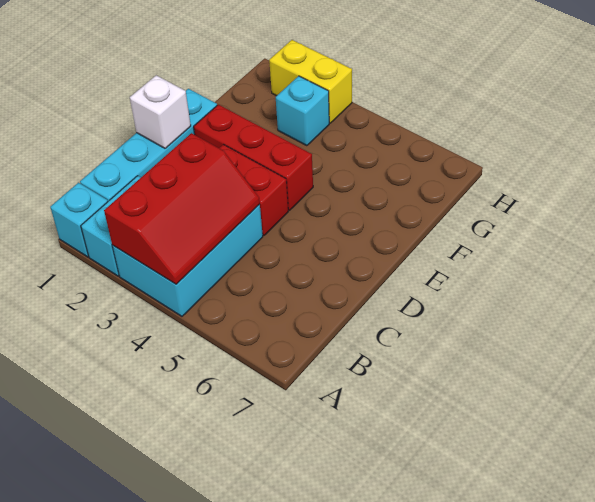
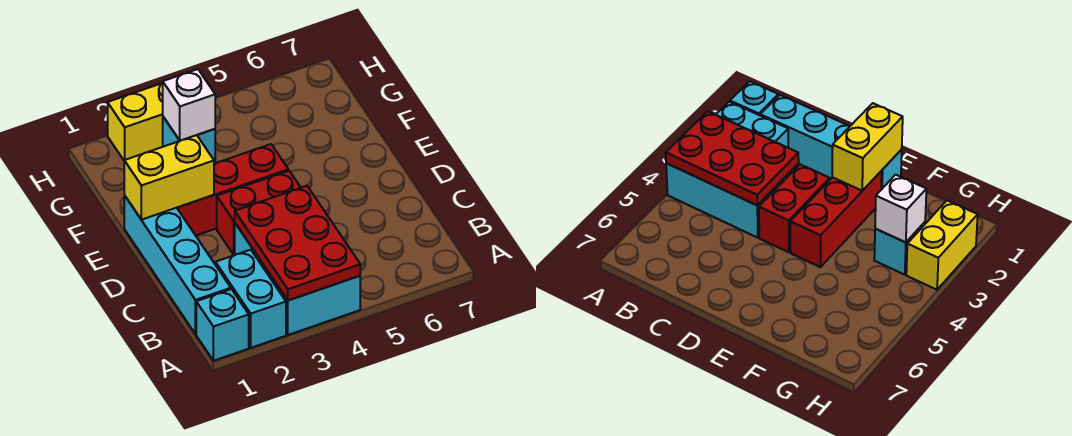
red slope A3:C4 level 2 top 3 -> red plate A3:C4 level 2
white brick D1 level 2 -> white brick G3 level 2
none -> yellow brick E1:E2 level 2

